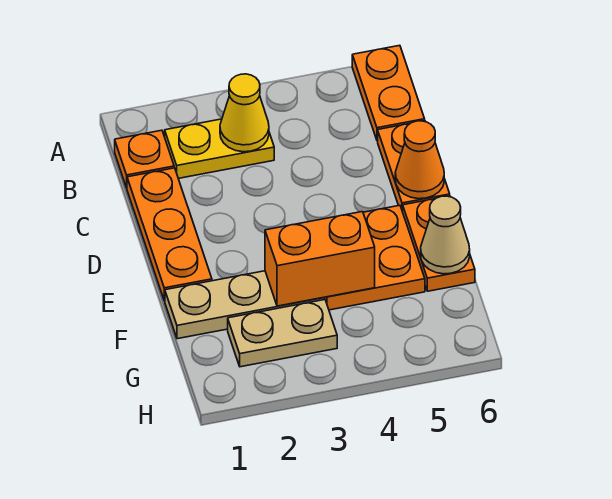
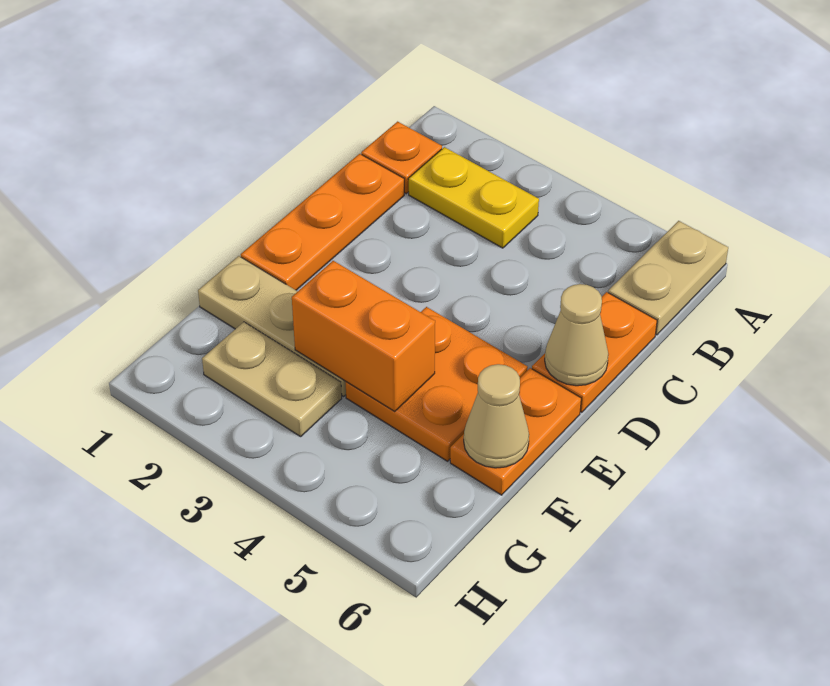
orange plate A6:B6 level 1 -> tan plate A6:B6 level 1
yellow cone B3 level 2 -> none
orange cone D6 level 2 -> tan cone D6 level 2

